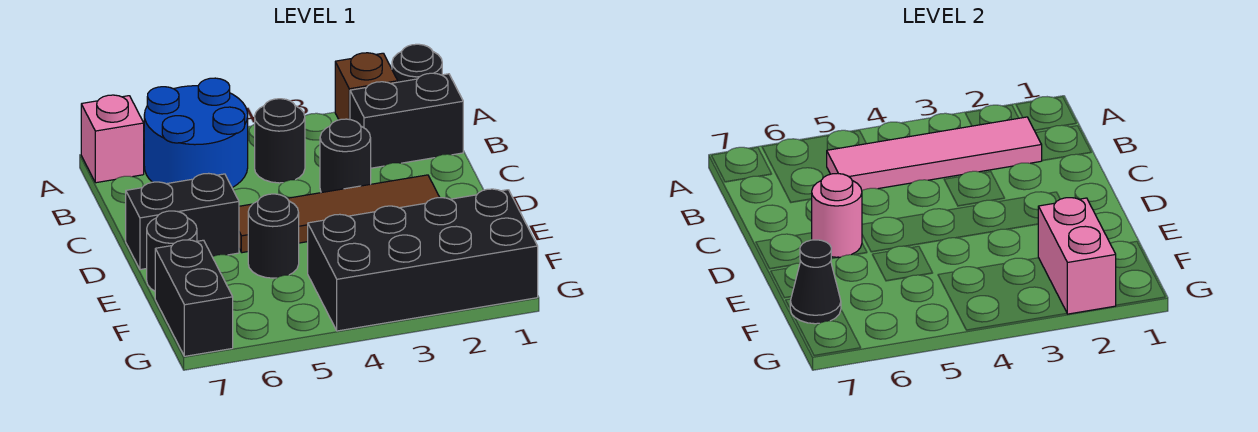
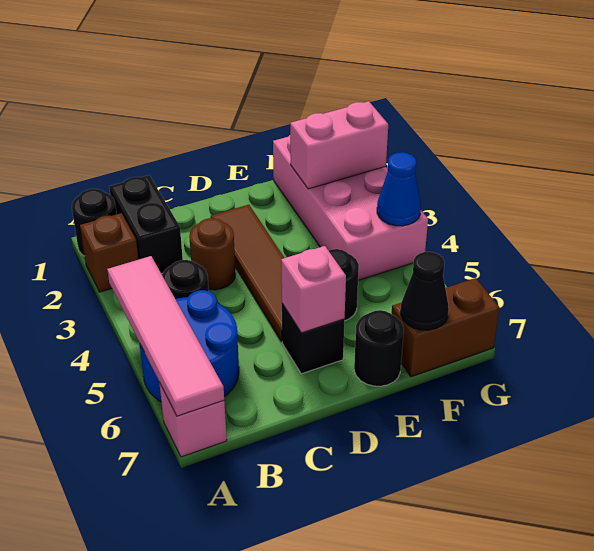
pink tile B2:B5 level 2 -> pink tile A4:A7 level 2
black round brick C3 level 1 -> brown round brick C3 level 1
black brick D6:D7 level 1 -> black brick D6 level 1
pink round brick D6 level 2 -> pink brick D6 level 2
black brick F1:G4 level 1 -> pink brick F1:G4 level 1
black brick F7:G7 level 1 -> brown brick F7:G7 level 1
none -> blue cone G4 level 2

